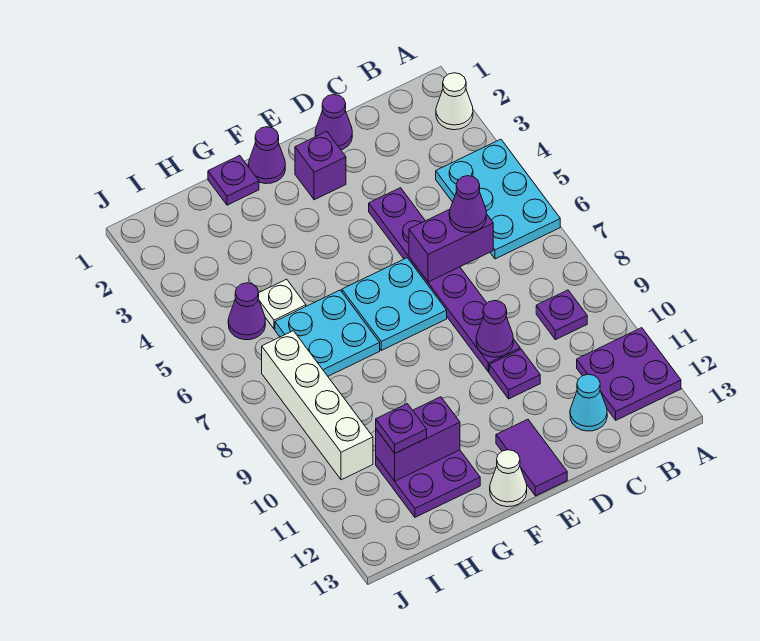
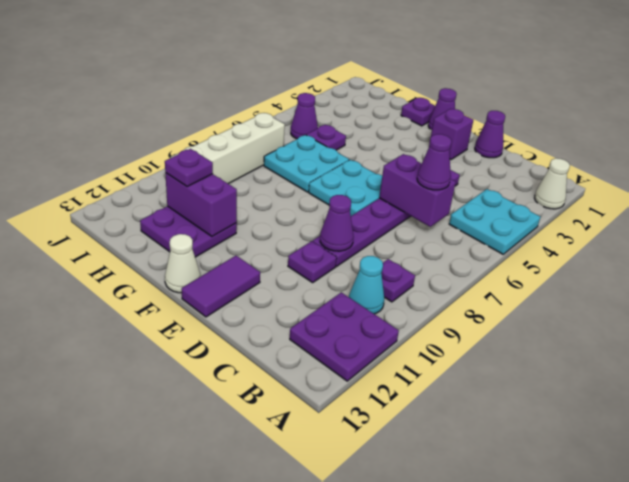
cyan plate A4:B6 level 1 -> cyan plate A4:B5 level 1
cyan cone C12 level 1 -> cyan cone B10 level 1
white plate H5 level 1 -> purple plate H5 level 1

